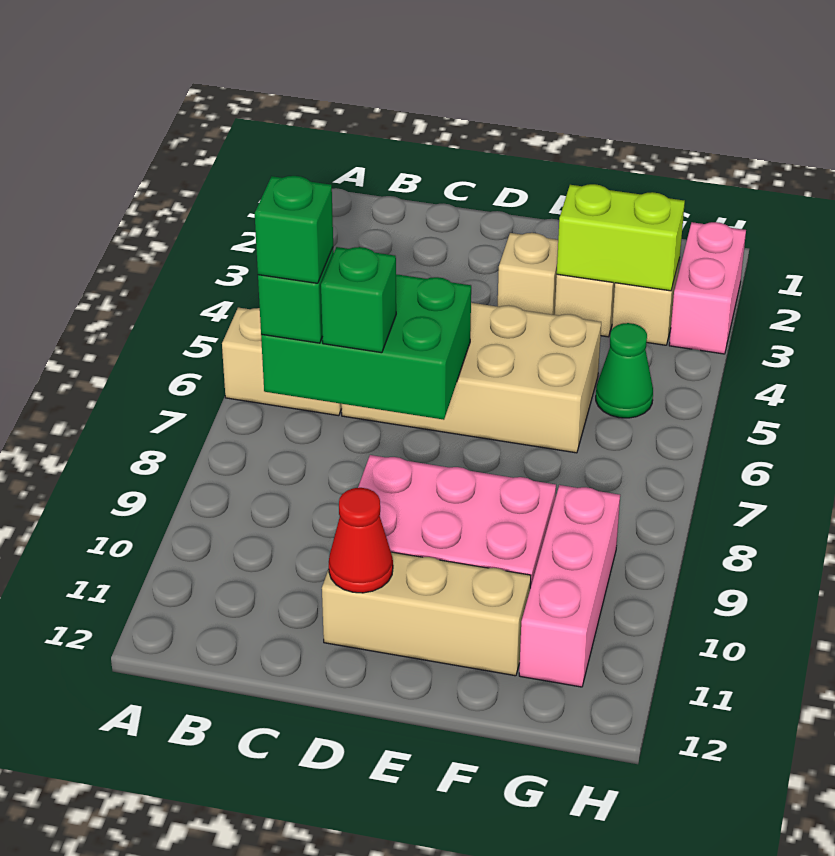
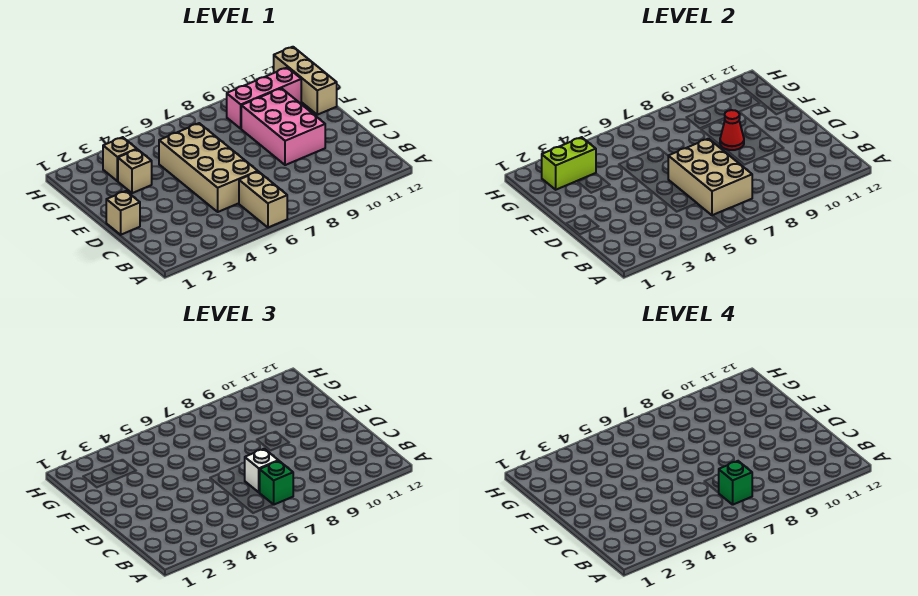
green brick B6:D7 level 2 -> tan brick B6:D7 level 2
green brick C7 level 3 -> white brick C7 level 3
tan brick D11:F11 level 1 -> tan brick F12:H12 level 1
red cone D11 level 2 -> red cone E9 level 2
tan brick E3 level 1 -> tan brick D1 level 1
lime brick F3:G3 level 2 -> lime brick G2:G3 level 2
green cone G5 level 1 -> none
pink brick H2:H3 level 1 -> none

